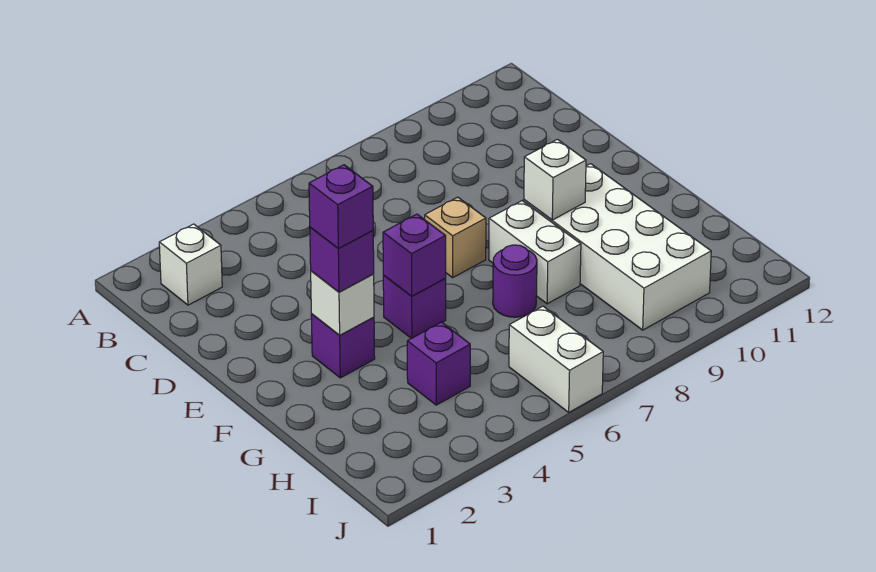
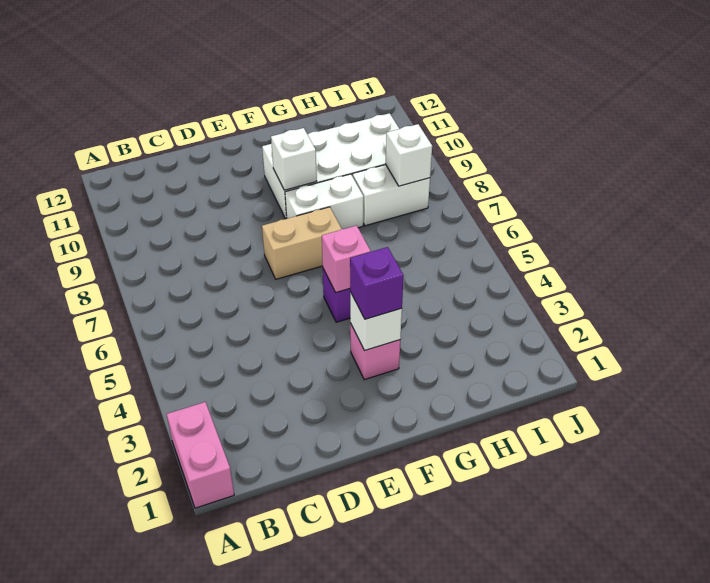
none -> pink brick A1:A2 level 1
white brick B2 level 1 -> white brick I8 level 2
tan brick E7 level 1 -> tan brick E7:F7 level 1
purple brick F3 level 1 -> pink brick F3 level 1
purple brick F3 level 4 -> none
purple brick F5 level 2 -> pink brick F5 level 2
purple round brick G7 level 1 -> none
purple brick H4 level 1 -> none
white brick I6:J6 level 1 -> white brick H8:I8 level 1

